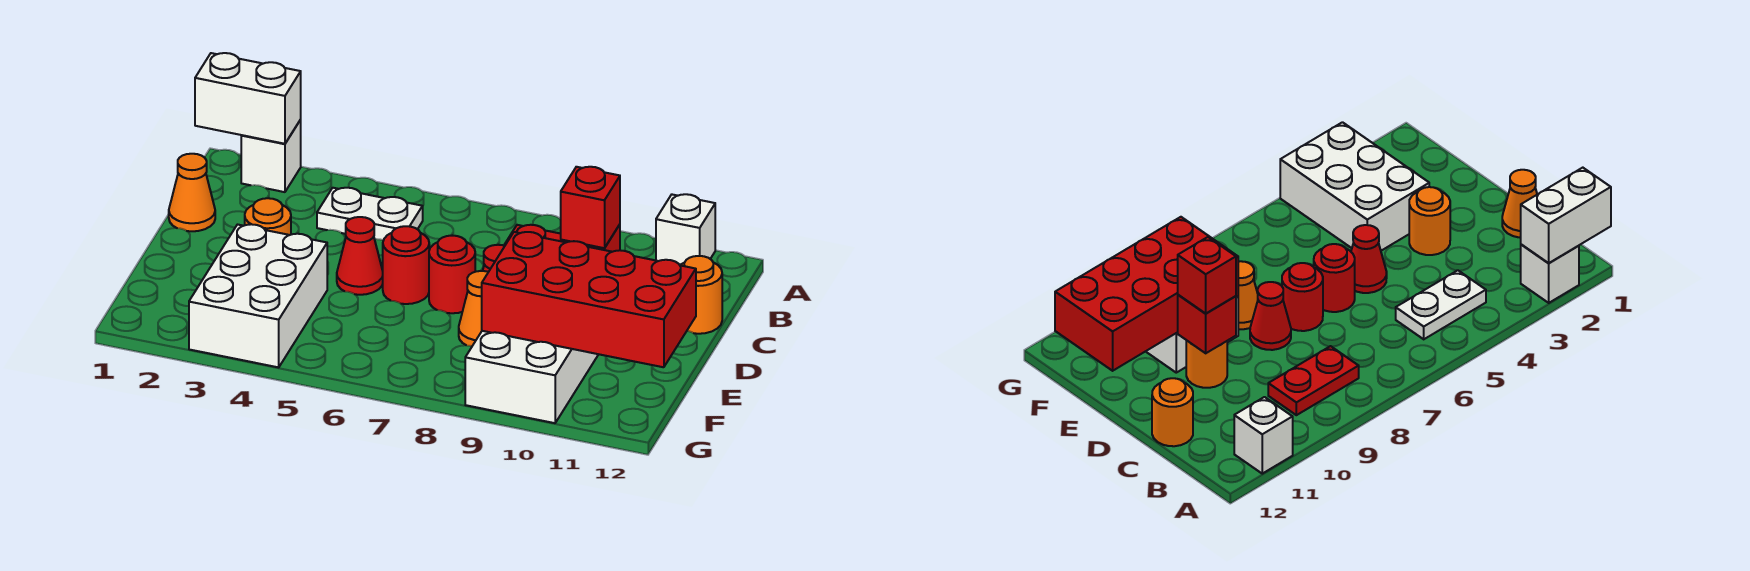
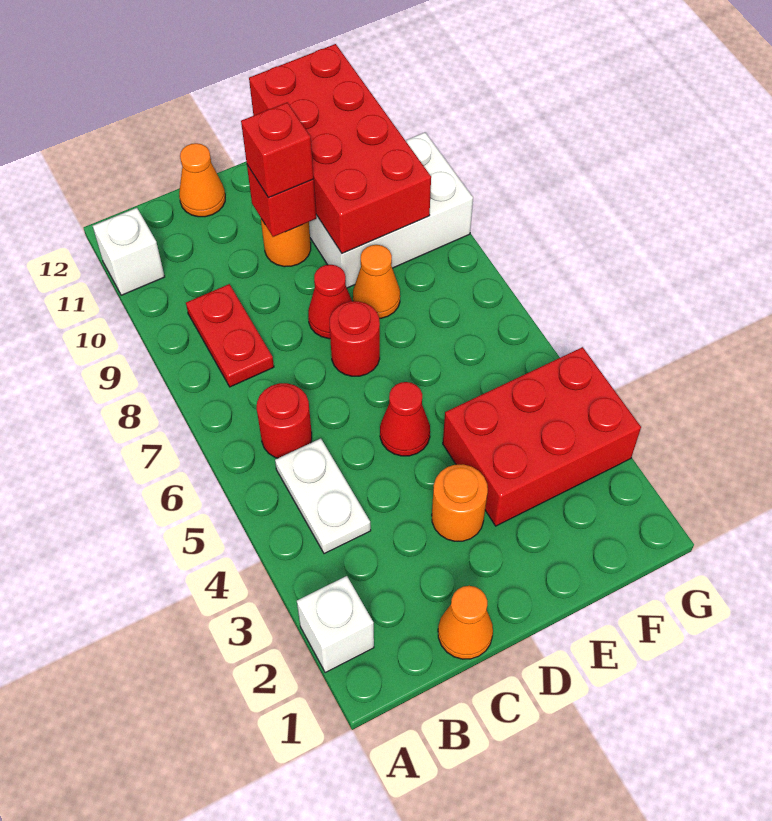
white brick A1:A2 level 2 -> none
orange round brick C12 level 1 -> orange cone C12 level 1
red round brick D6 level 1 -> red round brick B6 level 1
white brick E3:G4 level 1 -> red brick E3:G4 level 1

